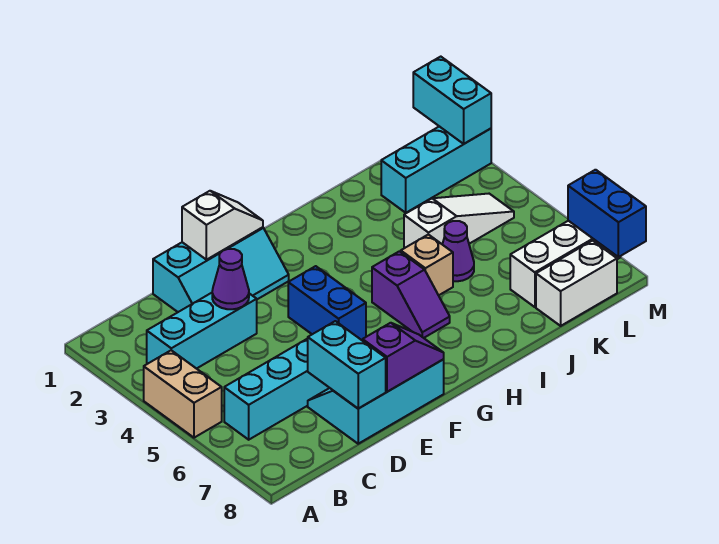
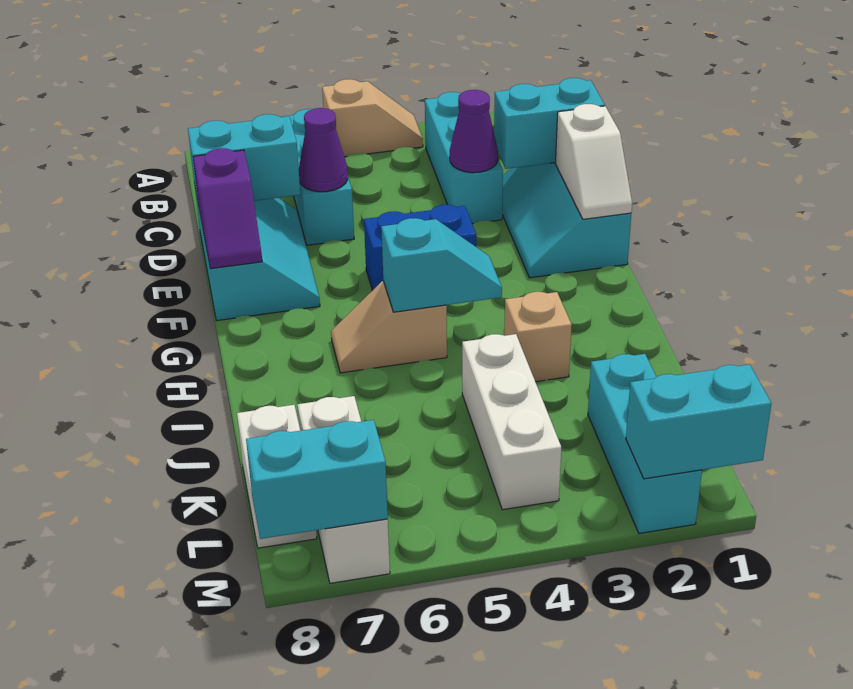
tan brick A4:A5 level 1 -> tan slope A4:A5 level 1 top 5
none -> cyan brick D1:D2 level 2
none -> cyan slope H4:H5 level 2 top 5
purple slope H5:H6 level 1 top 5 -> tan slope H5:H6 level 1 top 5
tan brick I5 level 1 -> tan brick I3 level 1
white slope J4:L4 level 1 top J -> white brick J4:L4 level 1
purple cone J5 level 1 -> purple cone D6 level 2
blue brick M7:M8 level 2 -> cyan brick M7:M8 level 2

